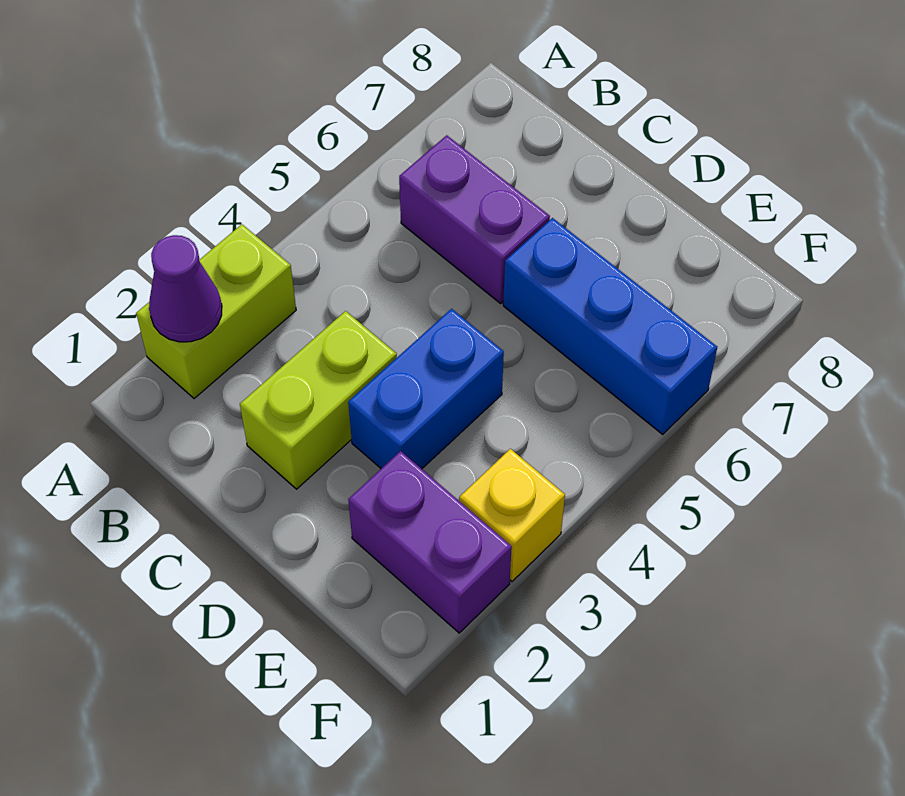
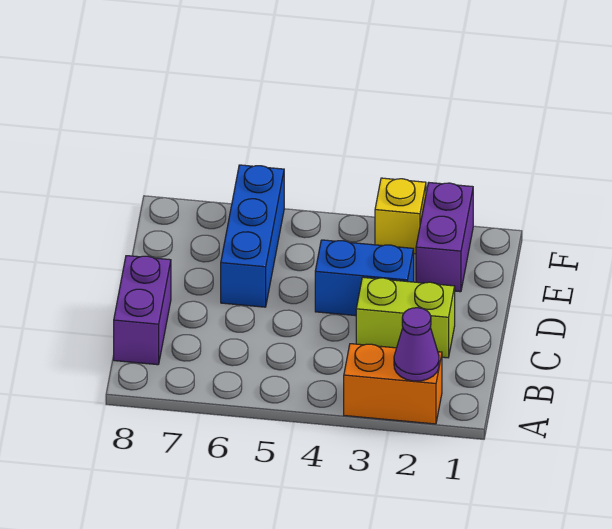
lime brick A2:A3 level 1 -> orange brick A2:A3 level 1
purple brick B6:C6 level 1 -> purple brick B8:C8 level 1

